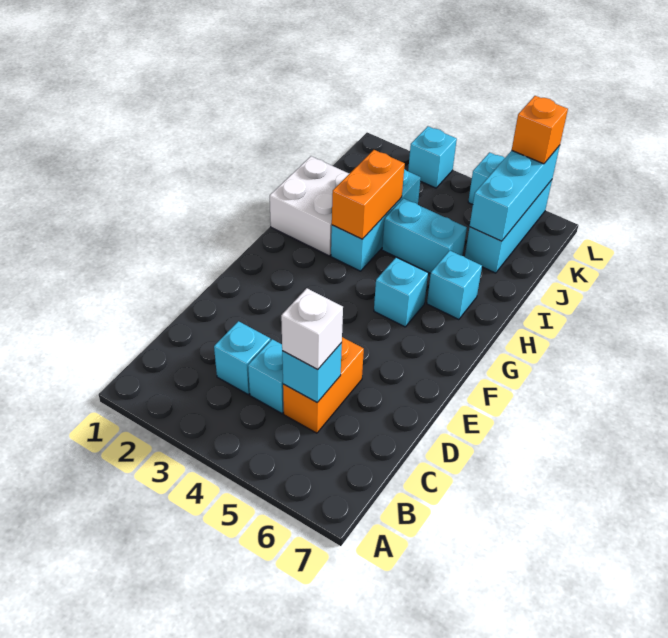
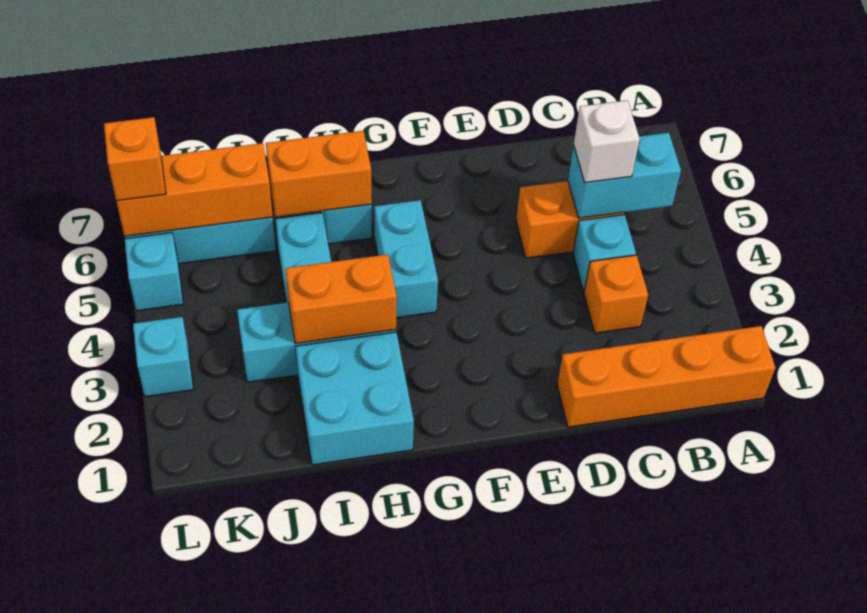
none -> orange brick A1:D1 level 1
cyan brick C3 level 1 -> orange brick C3 level 1
cyan brick C5 level 2 -> cyan brick B5:C5 level 2
cyan brick G5 level 1 -> cyan brick G4:G5 level 1
white brick H1:I2 level 1 -> cyan brick H1:I2 level 1
none -> orange brick H6:I6 level 2
cyan brick J6:L6 level 2 -> orange brick J6:L6 level 2

